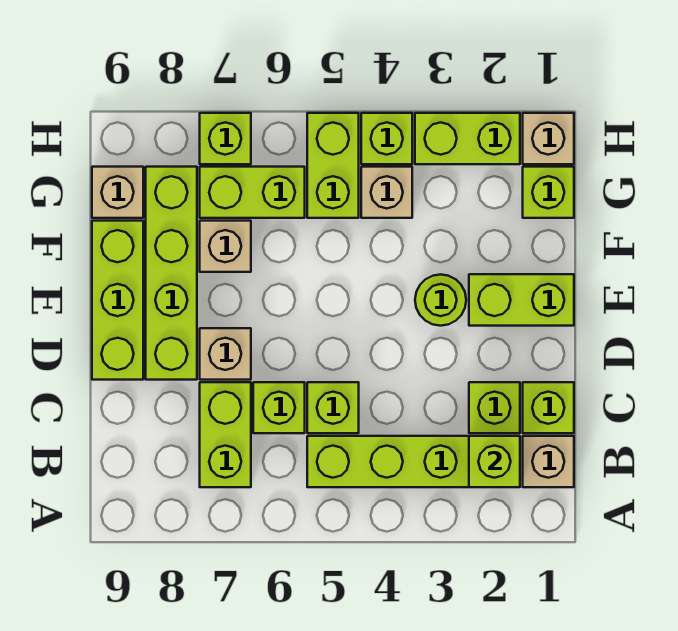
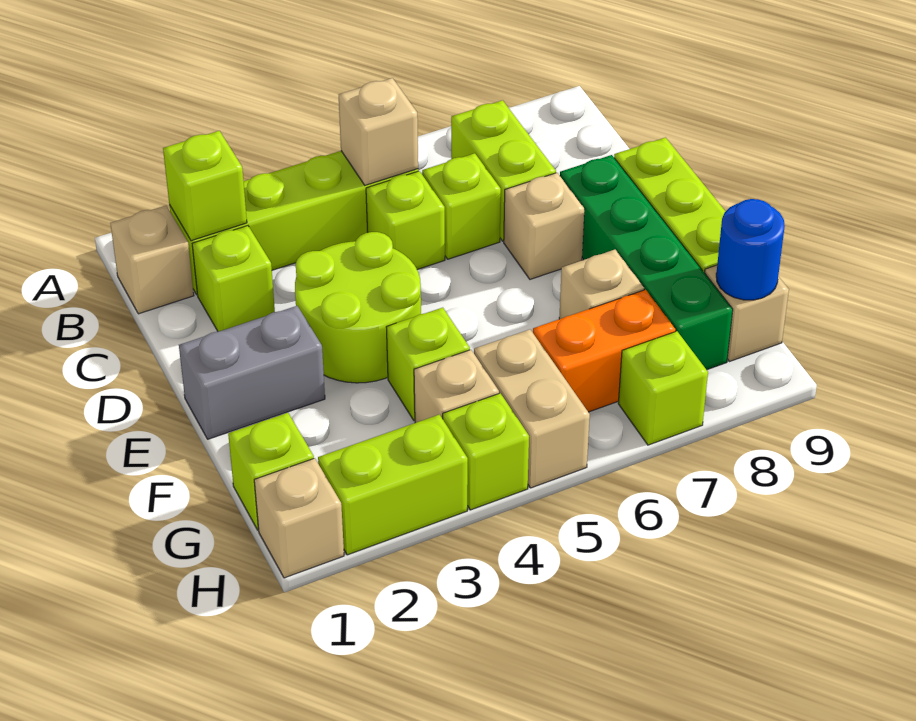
none -> tan brick B5 level 2
lime brick C1 level 1 -> lime brick F4 level 1
lime brick D8:G8 level 1 -> green brick D8:G8 level 1
lime brick E1:E2 level 1 -> grey brick E1:E2 level 1
lime round brick E3 level 1 -> lime round brick D3:E4 level 1
lime brick G5:H5 level 1 -> tan brick G5:H5 level 1
lime brick G6:G7 level 1 -> orange brick G6:G7 level 1
none -> blue round brick G9 level 2

